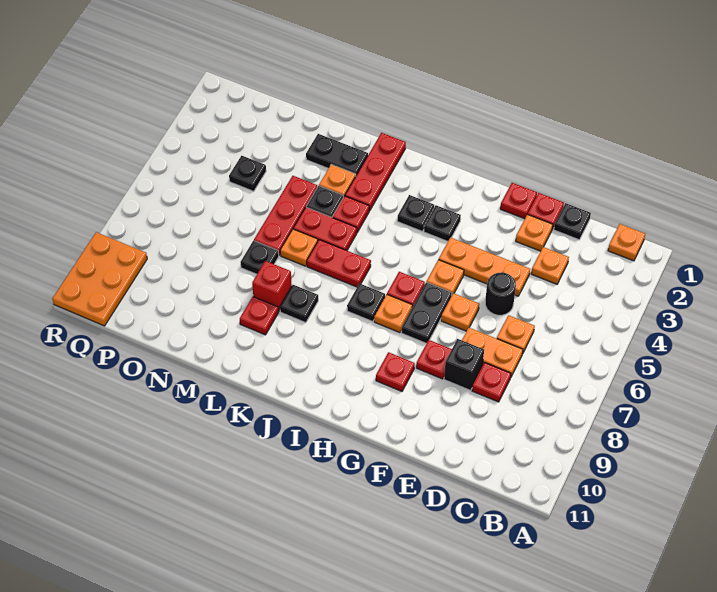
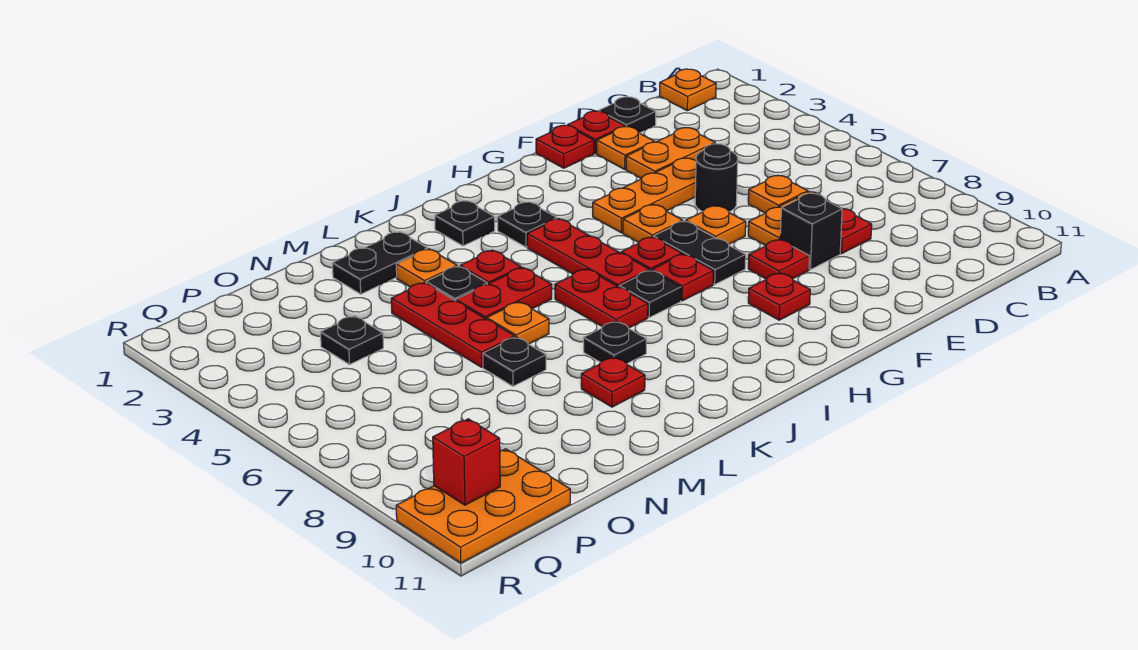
orange plate D3 level 1 -> orange plate D3:E3 level 1
black plate H3 level 1 -> black plate J2 level 1
orange plate H7 level 1 -> red plate H7 level 1
red plate J6:K6 level 1 -> red plate J6:J7 level 1
red plate K1:K3 level 1 -> red plate I4:I6 level 1
red brick L8 level 1 -> red brick Q10 level 2
orange plate Q9:R11 level 1 -> orange plate P10:R11 level 1

